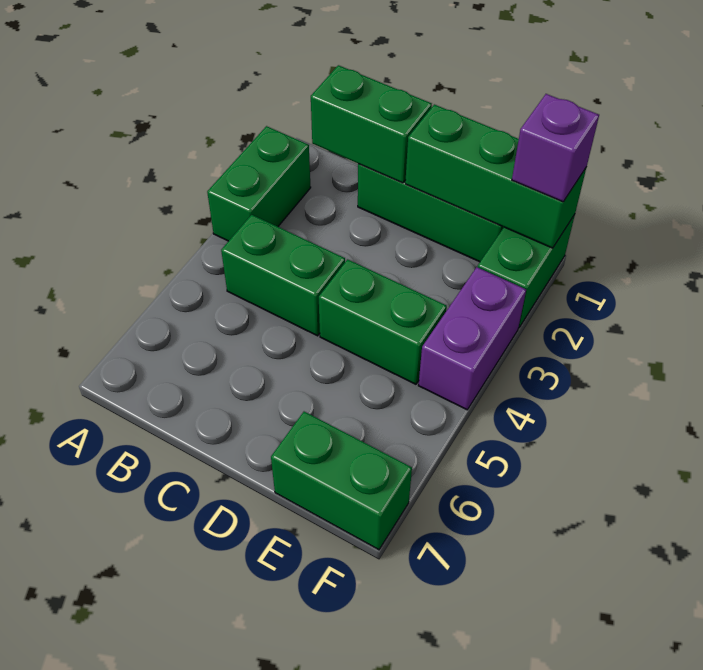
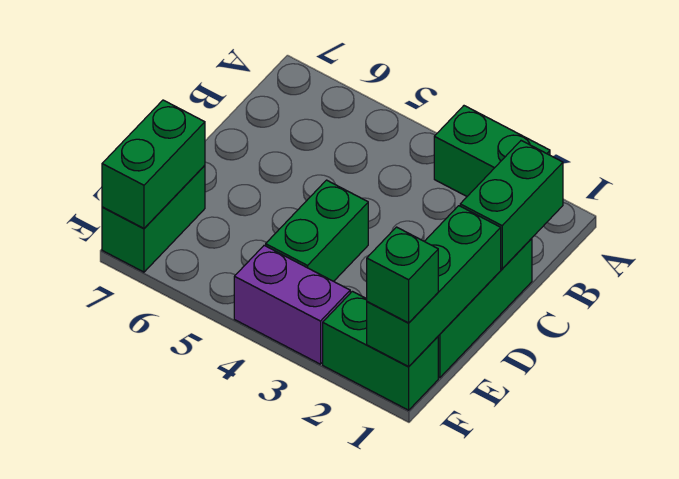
green brick B4:C4 level 1 -> green brick E7:F7 level 2
purple brick F1 level 3 -> green brick F1 level 3

